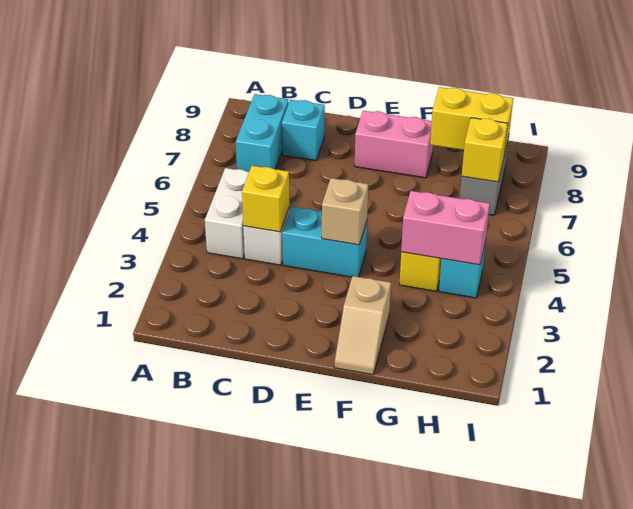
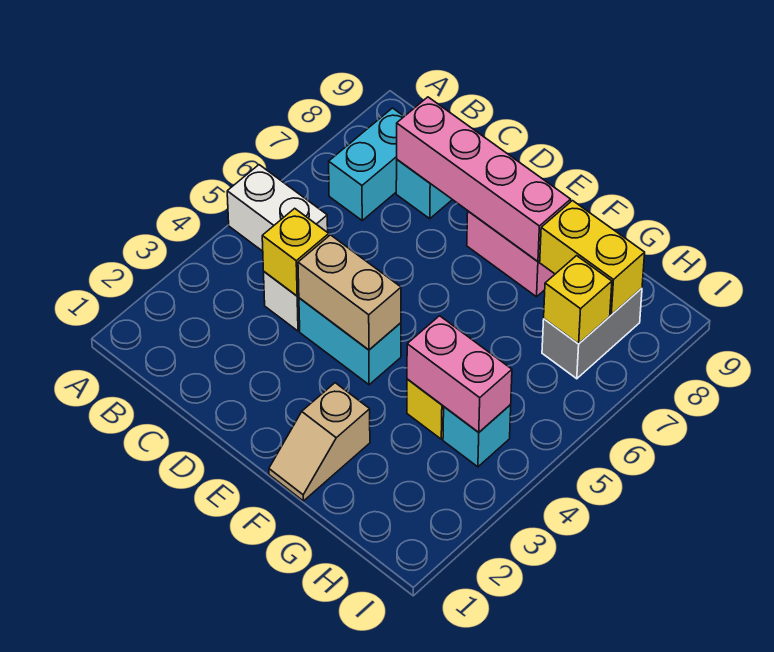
white brick B4:B5 level 1 -> white brick A5:B5 level 1
none -> pink brick C8:F8 level 2
tan brick E4 level 2 -> tan brick D4:E4 level 2

